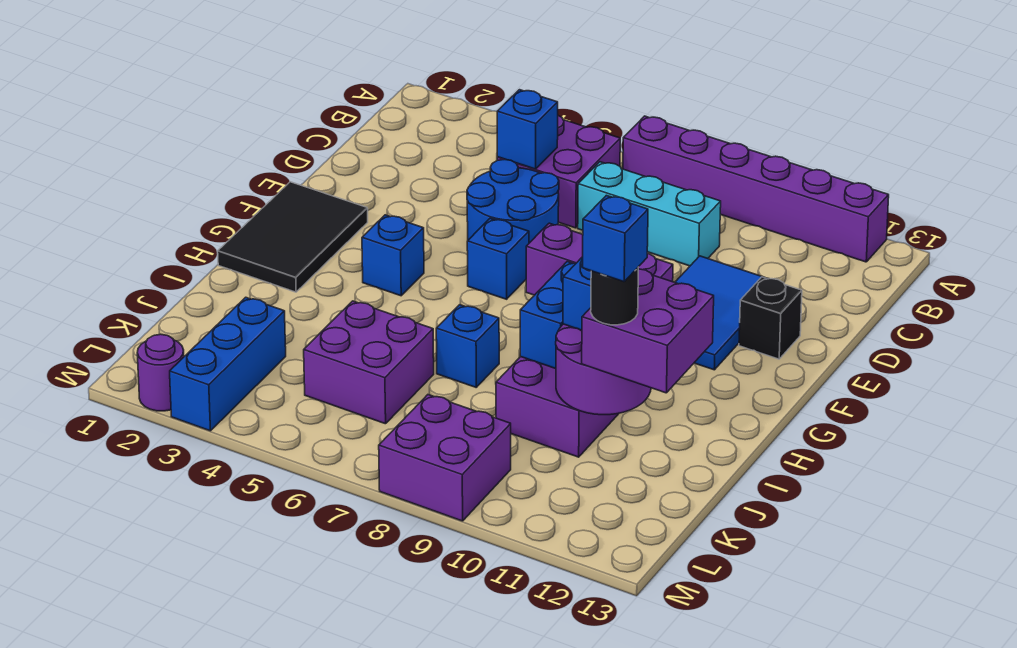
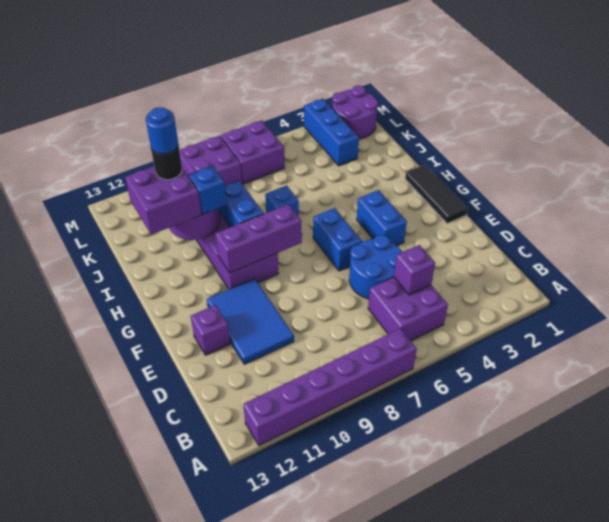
blue brick C5 level 2 -> purple brick C5 level 2
cyan brick C7:C9 level 1 -> none
black brick E12 level 1 -> purple brick E12 level 1
black tile F1:H2 level 1 -> black tile F1:H1 level 1
blue brick F6 level 1 -> blue brick F6:G6 level 1
blue brick G4 level 1 -> blue brick F4:G4 level 1
purple brick J5:K6 level 1 -> purple brick L6:M7 level 1
blue brick J11 level 5 -> blue round brick J11 level 5
purple round brick M2 level 1 -> purple round brick L1:M2 level 1

